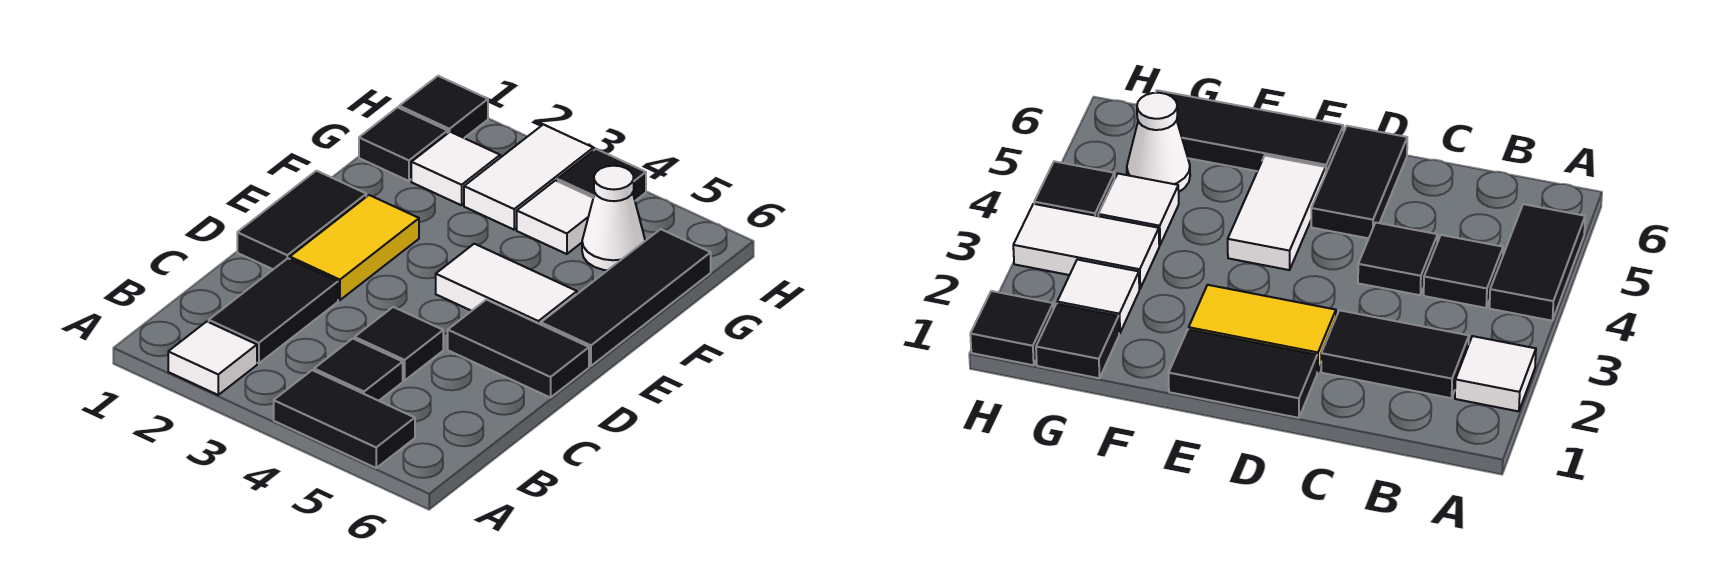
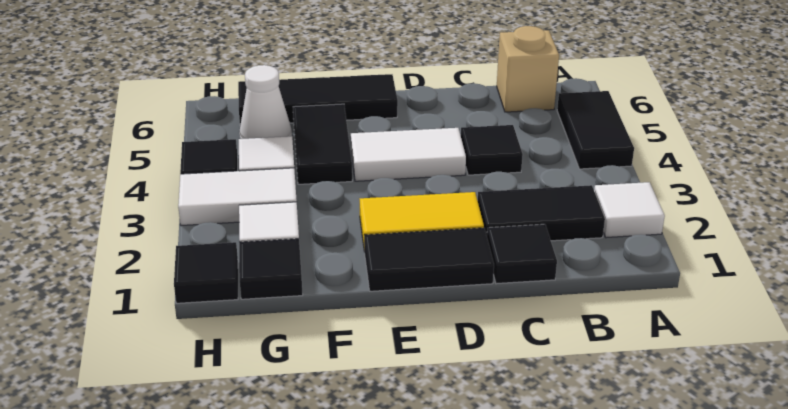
black tile B4 level 1 -> black tile C1 level 1
none -> tan brick B6 level 1
black tile D5:D6 level 1 -> black tile F4:F5 level 1
white tile E4:E5 level 1 -> white tile D4:E4 level 1

